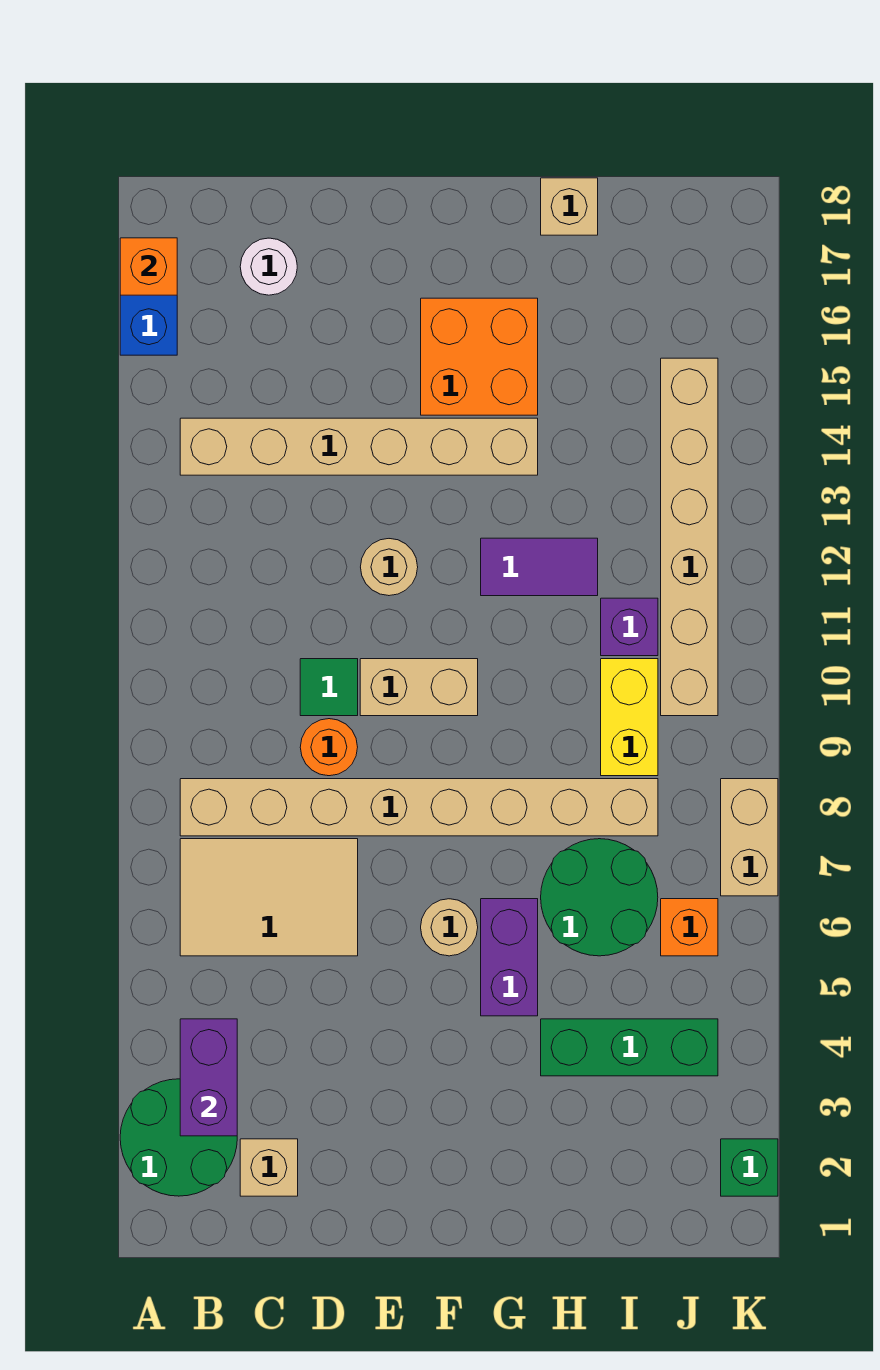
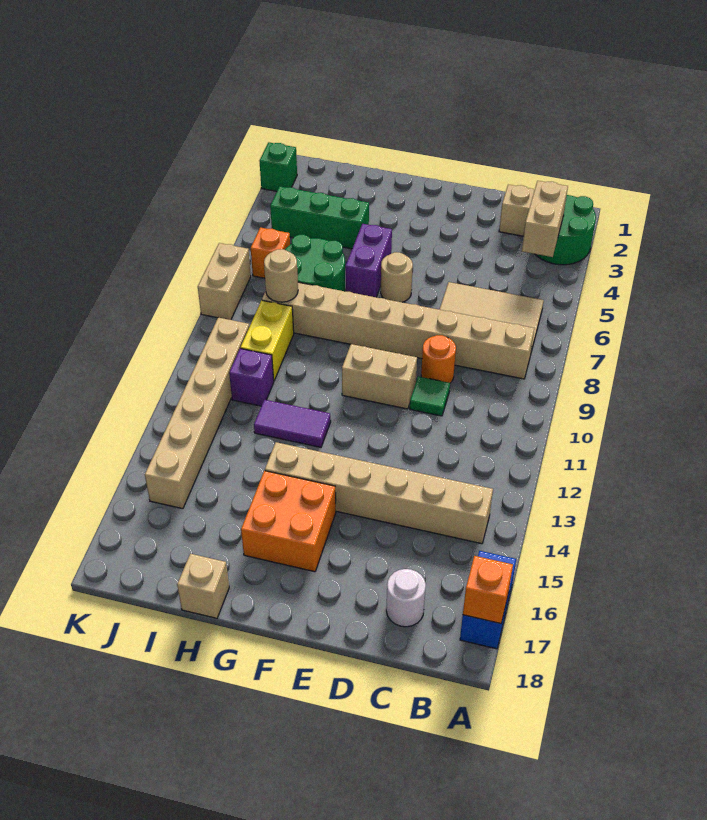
purple brick B3:B4 level 2 -> tan brick B3:B4 level 2
tan round brick E12 level 1 -> tan round brick I8 level 2

